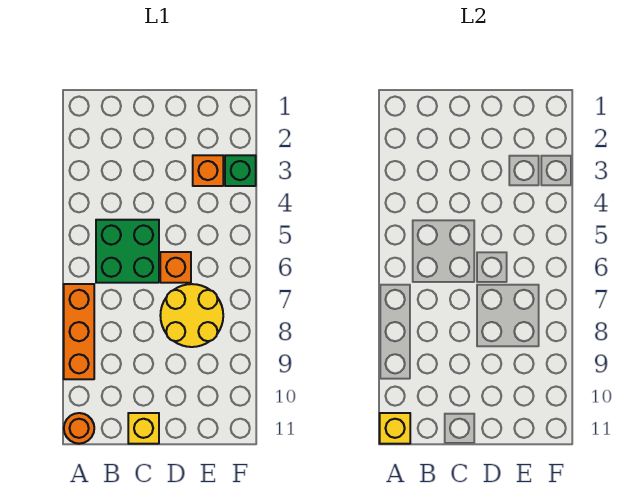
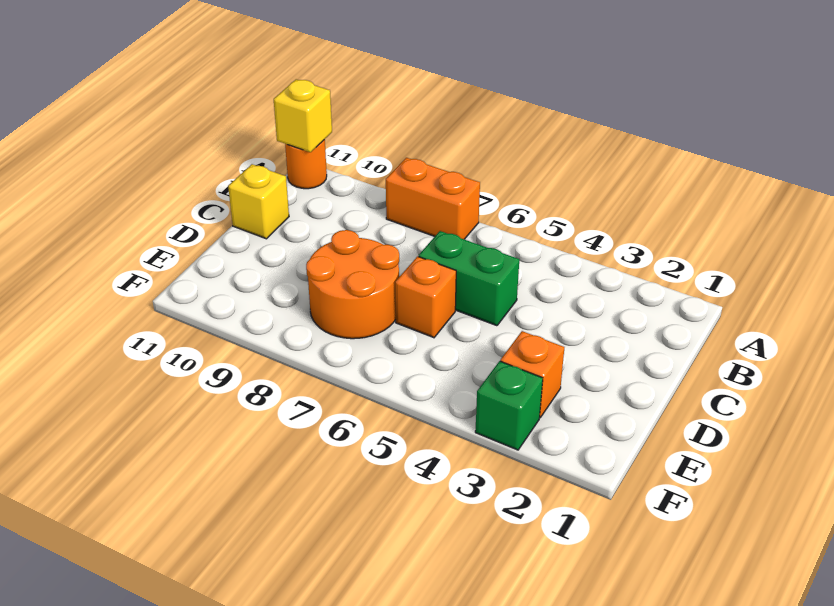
orange brick A7:A9 level 1 -> orange brick A7:A8 level 1
green brick B5:C6 level 1 -> green brick C5:C6 level 1
yellow round brick D7:E8 level 1 -> orange round brick D7:E8 level 1

